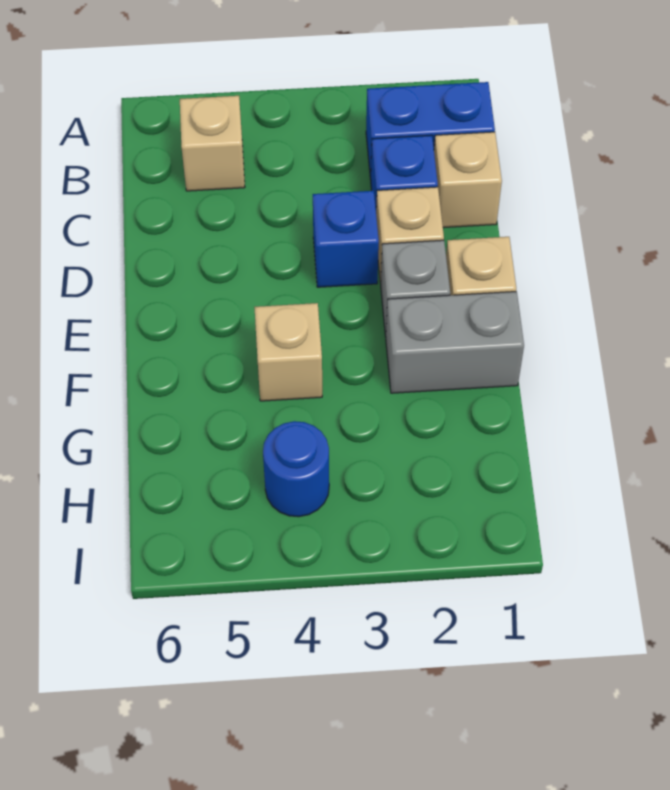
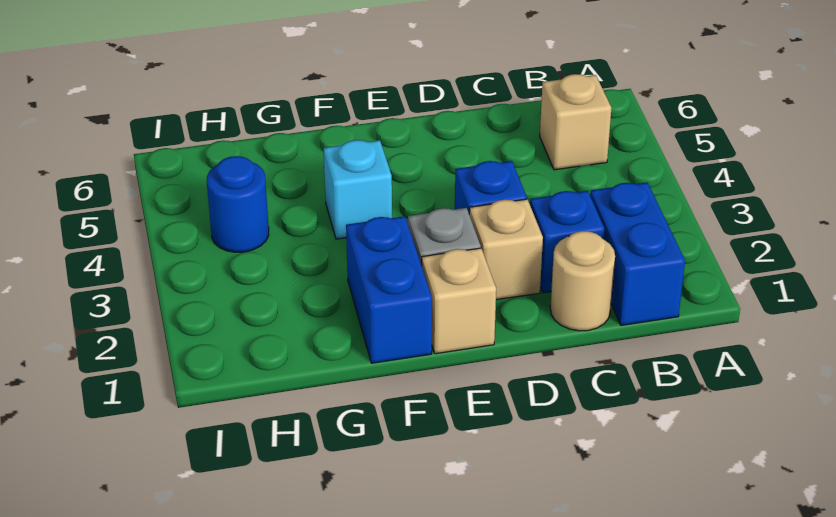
tan brick C1 level 1 -> tan round brick C1 level 1
grey brick F1:F2 level 1 -> blue brick F1:F2 level 1
tan brick F4 level 1 -> cyan brick F4 level 1

